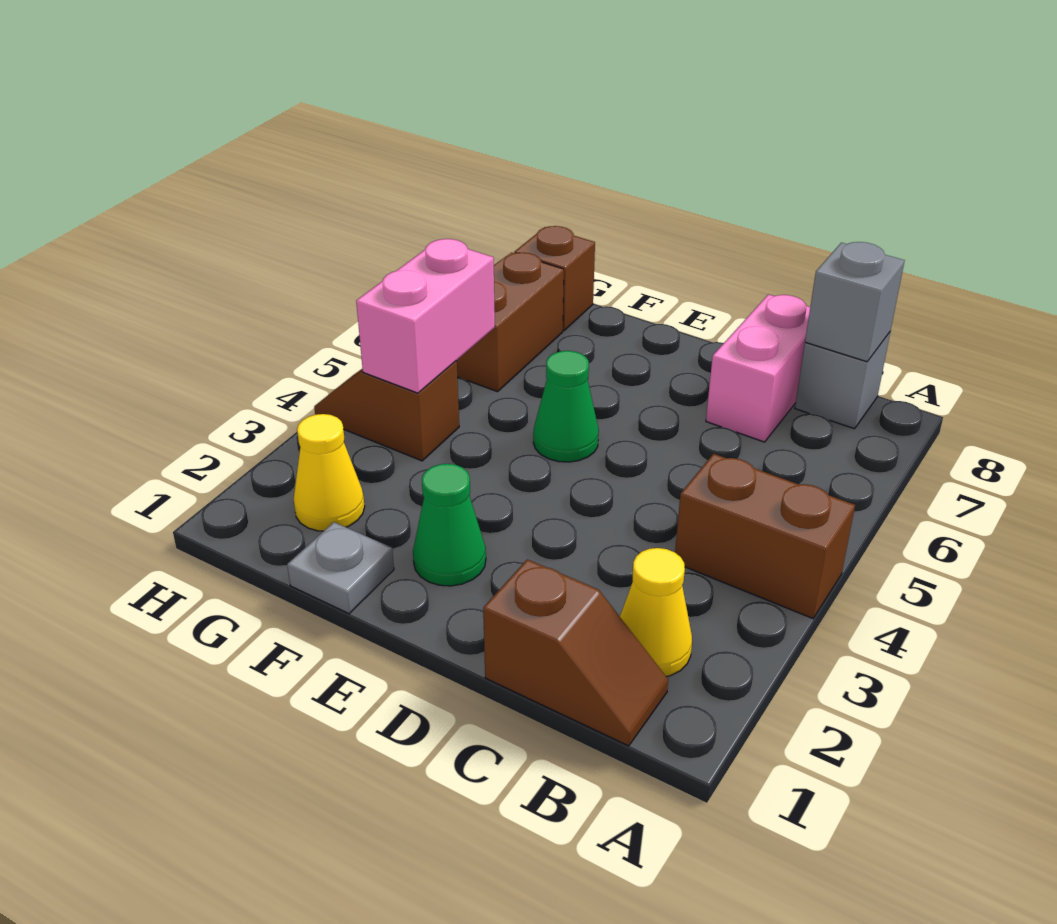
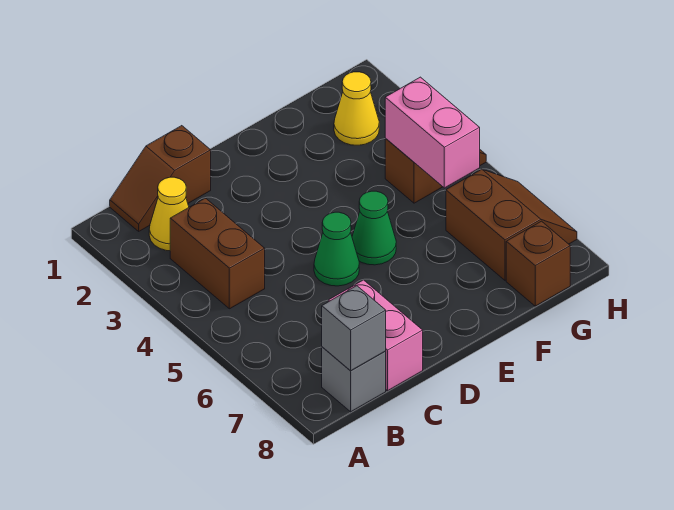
brown brick A4:B4 level 1 -> brown brick B3:B4 level 1
green cone E2 level 1 -> green cone D5 level 1
grey plate F1 level 1 -> none

